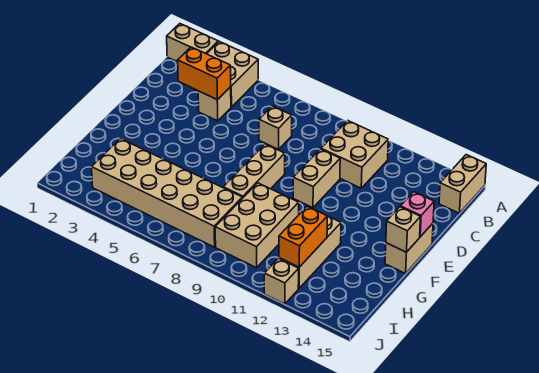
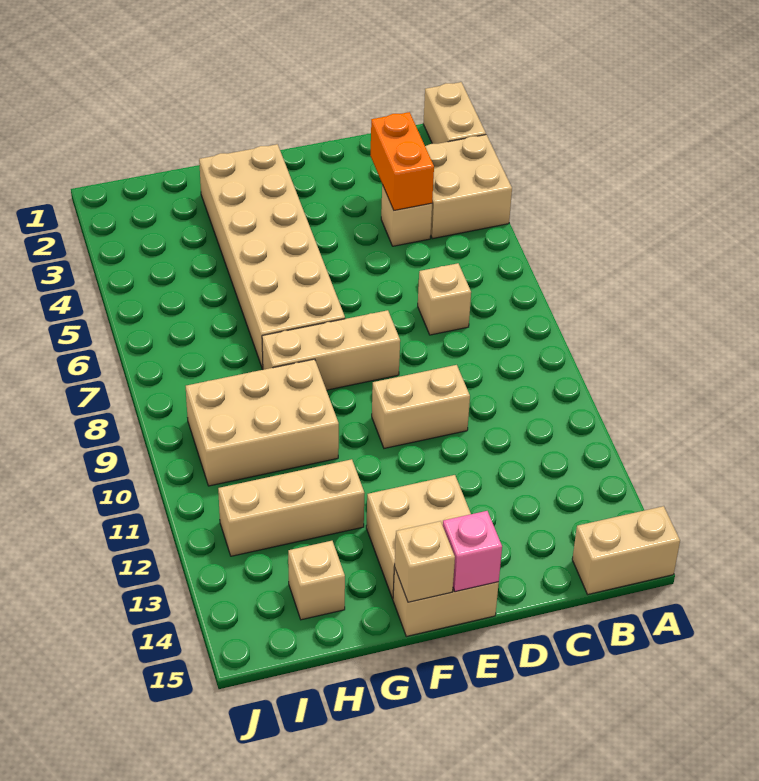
tan brick B10:C11 level 1 -> tan brick E13:F14 level 1
tan brick H3:I8 level 1 -> tan brick F2:G7 level 1
orange brick H12:I12 level 2 -> none
tan brick J12 level 1 -> tan brick H14 level 1

